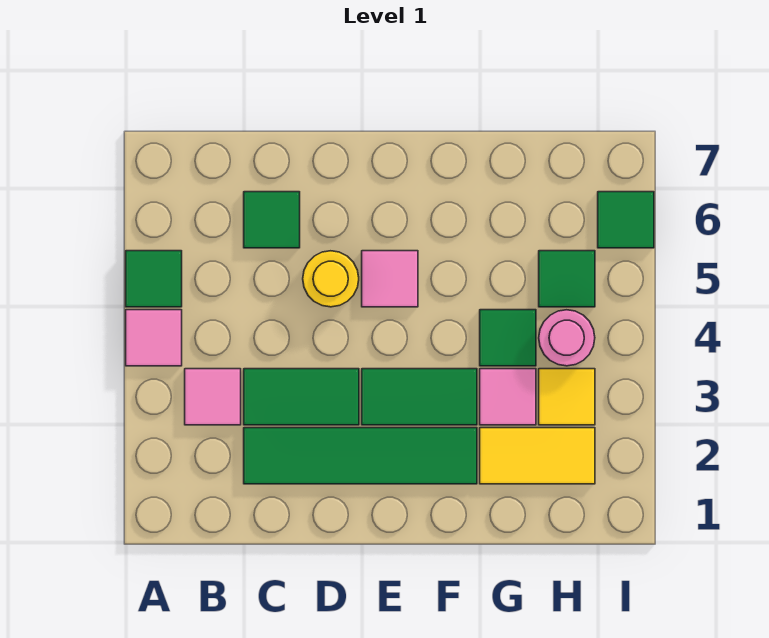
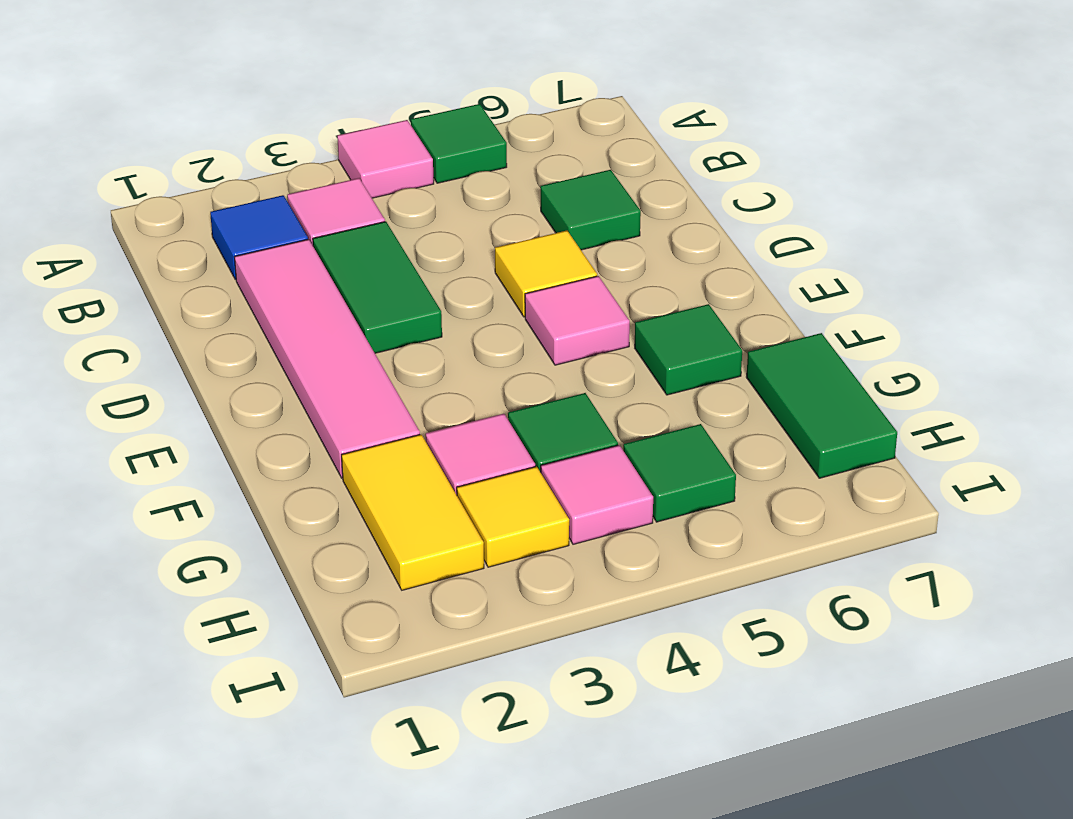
none -> blue tile B2 level 1
green tile C2:F2 level 1 -> pink tile C2:F2 level 1
yellow round brick D5 level 1 -> yellow tile D5 level 1
green tile E3:F3 level 1 -> green tile G7:H7 level 1
pink round brick H4 level 1 -> pink tile H4 level 1
green tile I6 level 1 -> green tile F6 level 1

